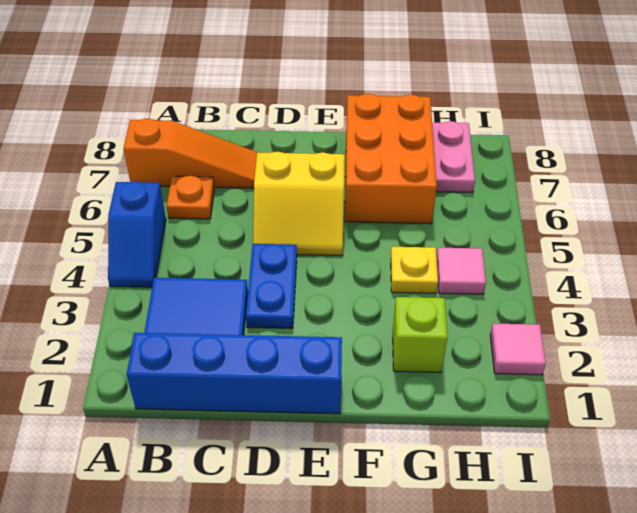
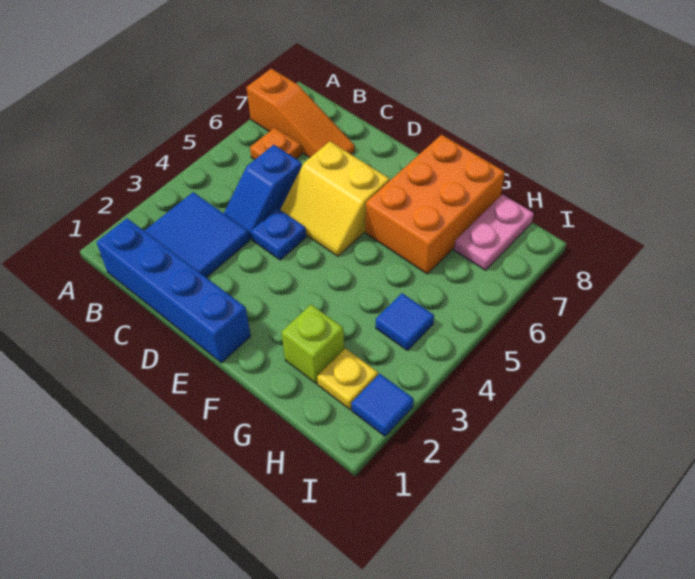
blue slope A4:A5 level 1 top 5 -> blue slope C4:C5 level 1 top 5
blue plate D3:D4 level 1 -> blue plate D4 level 1
yellow plate G4 level 1 -> yellow plate H2 level 1
pink tile H4 level 1 -> blue tile H4 level 1
pink tile I2 level 1 -> blue tile I2 level 1

